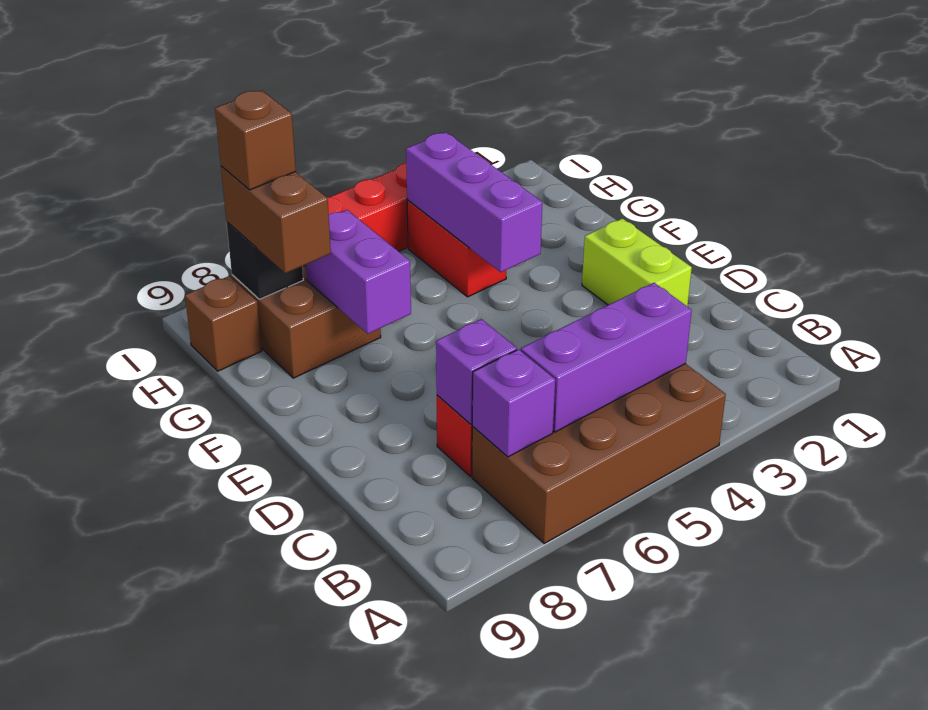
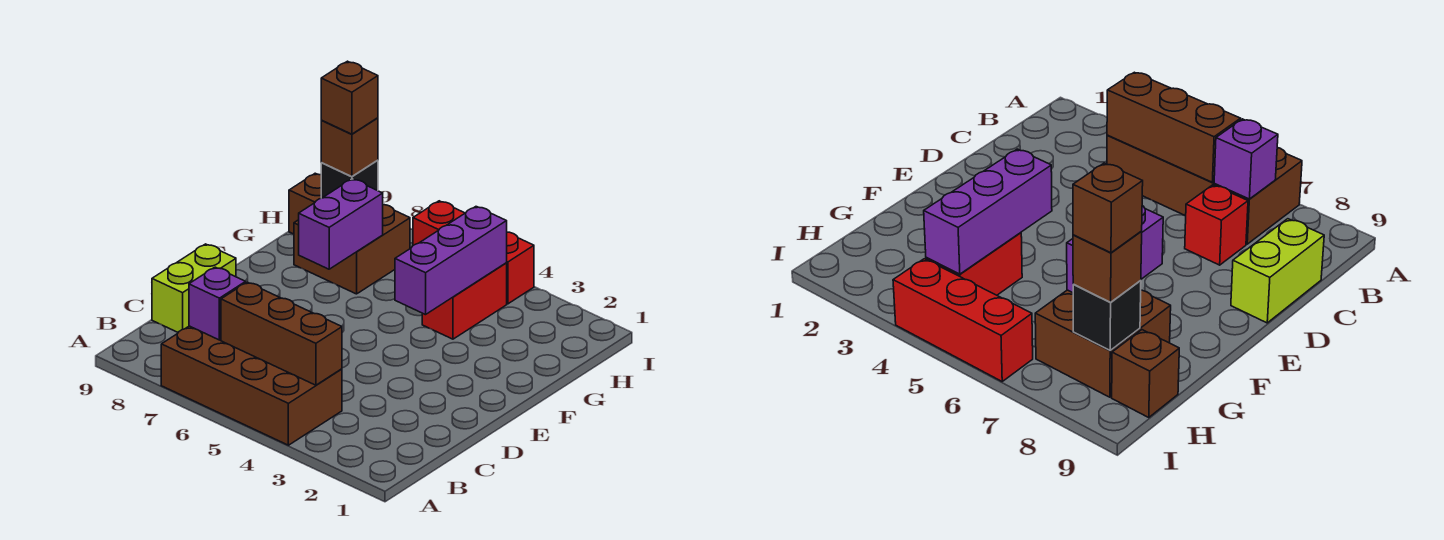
purple brick B4:B6 level 2 -> brown brick B4:B6 level 2
purple brick C7 level 2 -> none
lime brick D2:E2 level 1 -> lime brick C9:D9 level 1
brown brick G8:H8 level 3 -> brown brick H8 level 3

